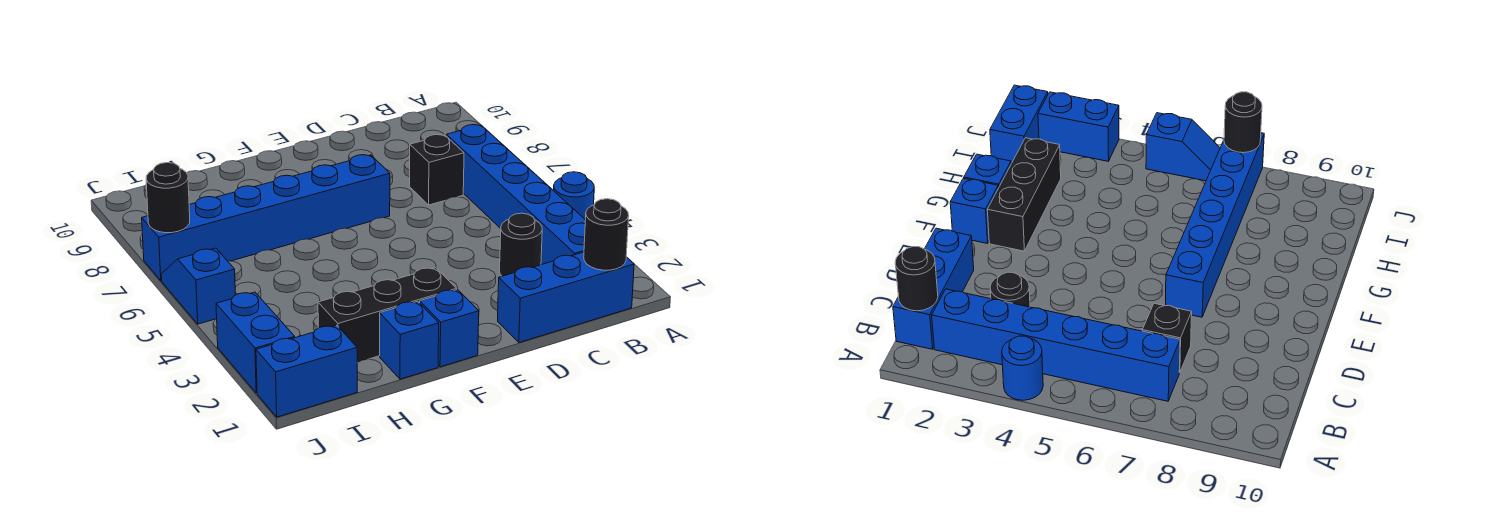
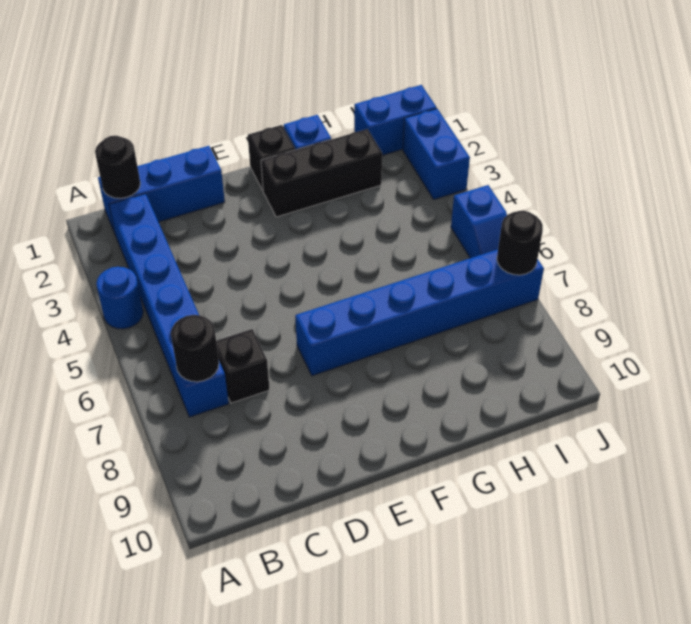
black round brick C3 level 1 -> black round brick B7 level 2
blue brick F1 level 1 -> black brick F1 level 1

